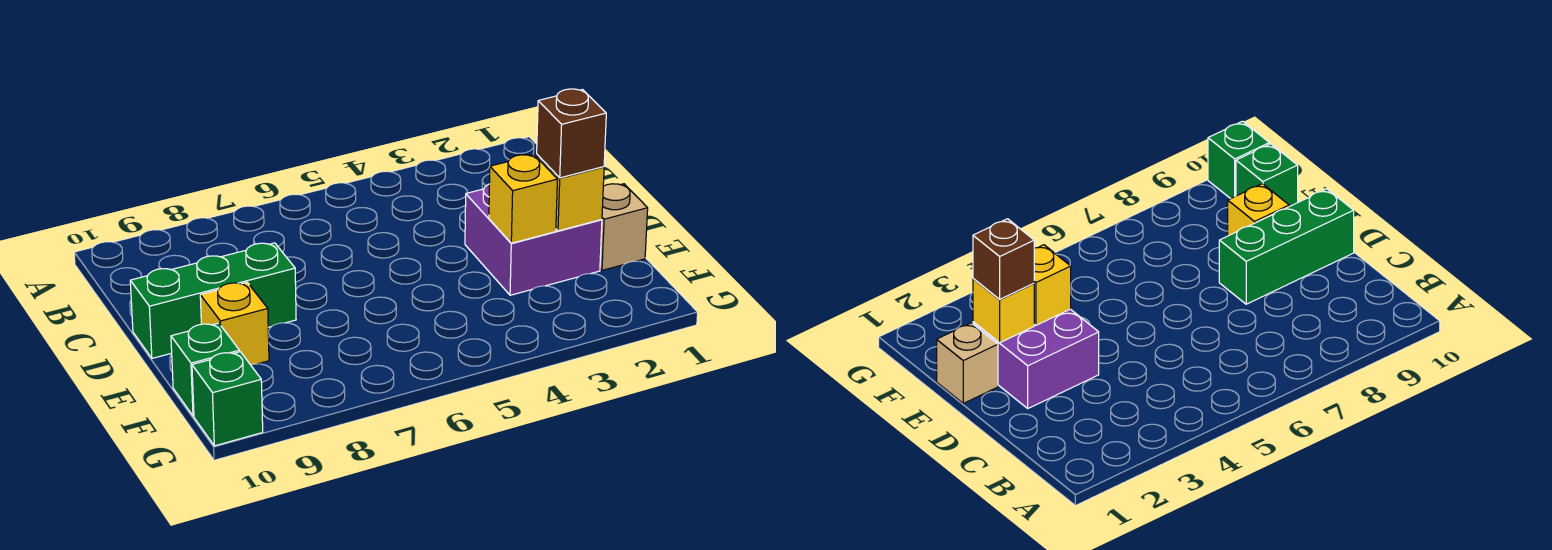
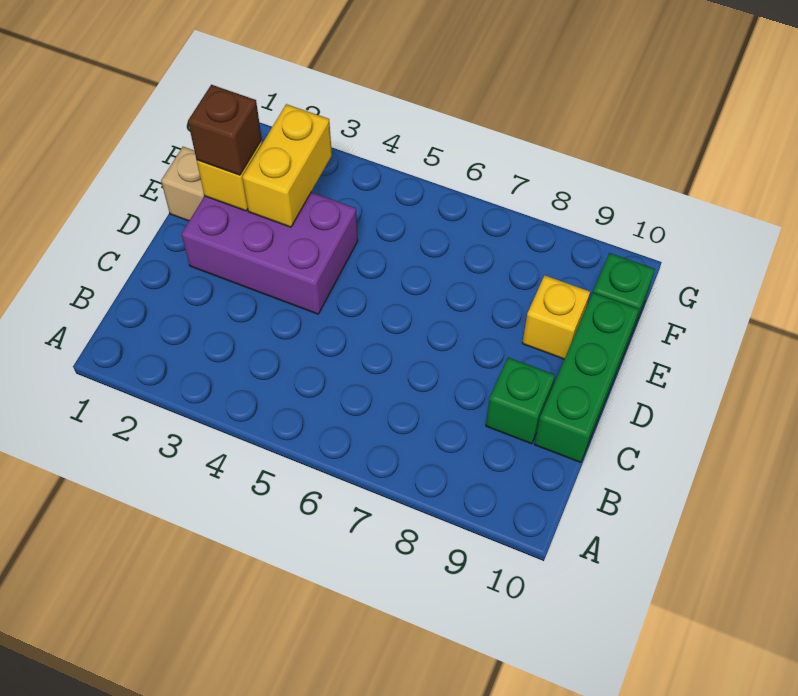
purple brick D2:E3 level 1 -> purple brick D2:E4 level 1
green brick D8:D10 level 1 -> green brick C10:E10 level 1
yellow brick E3 level 2 -> yellow brick E3:F3 level 2
green brick G10 level 1 -> green brick C9 level 1

